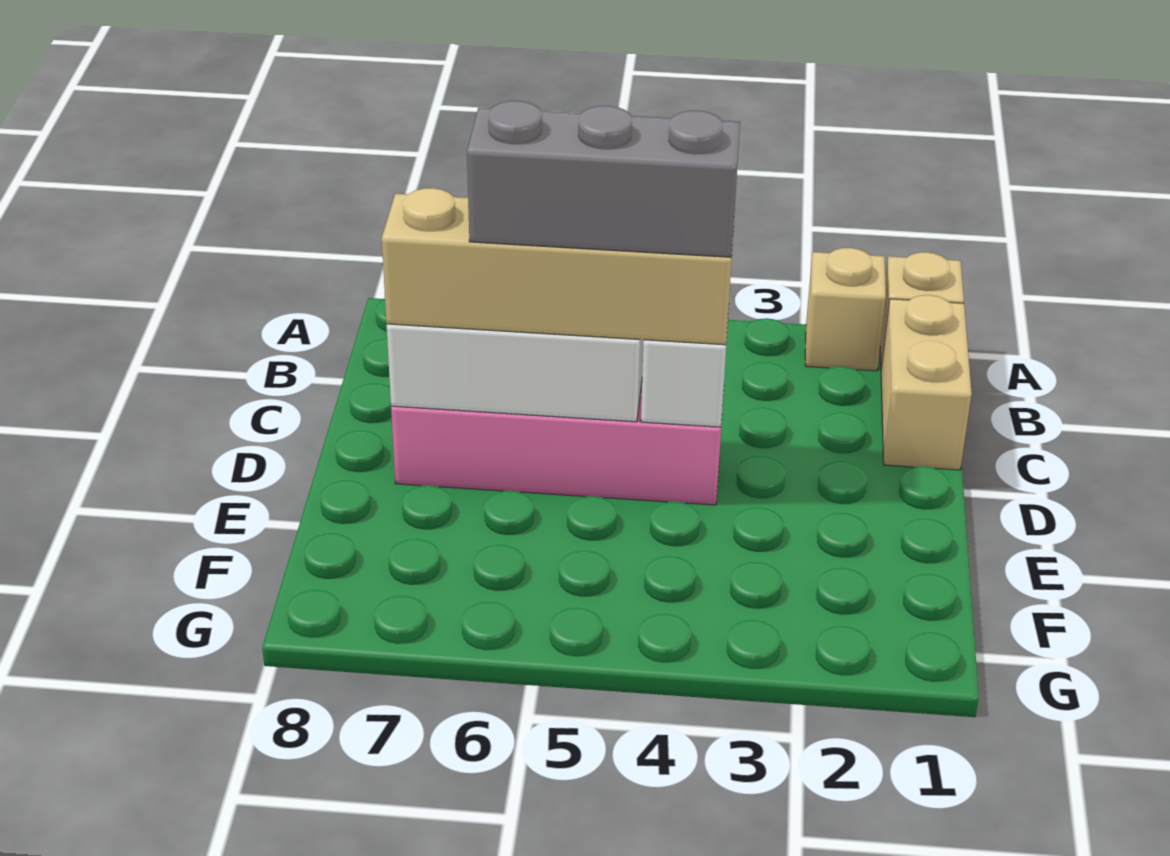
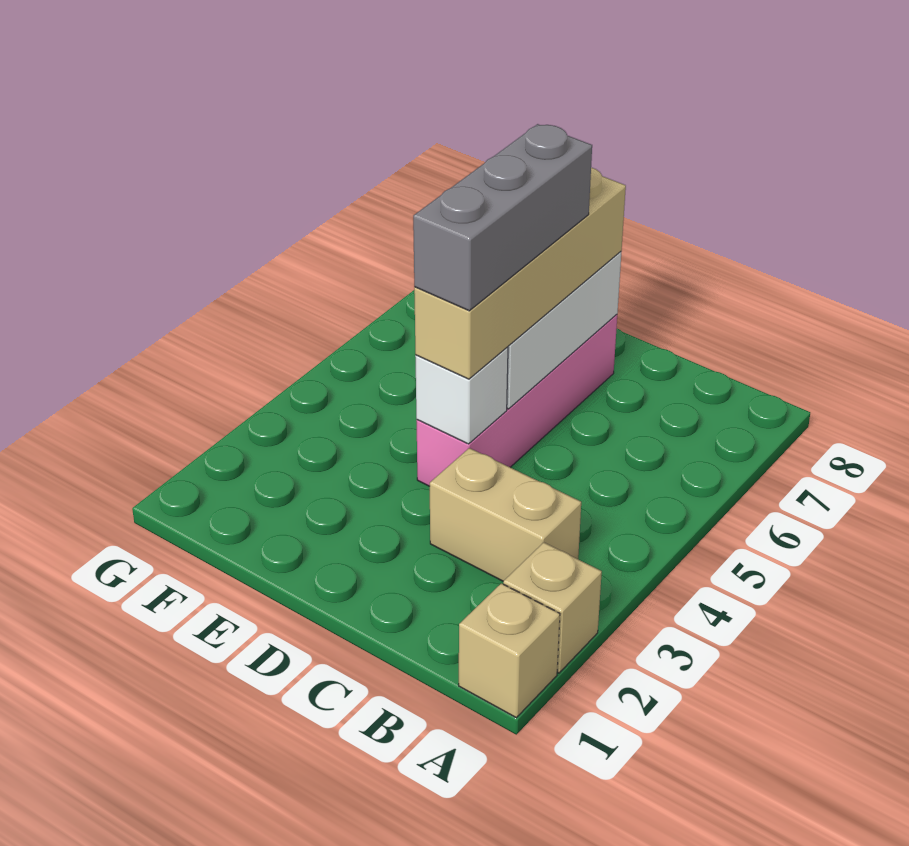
tan brick B1:C1 level 1 -> tan brick B3:C3 level 1

